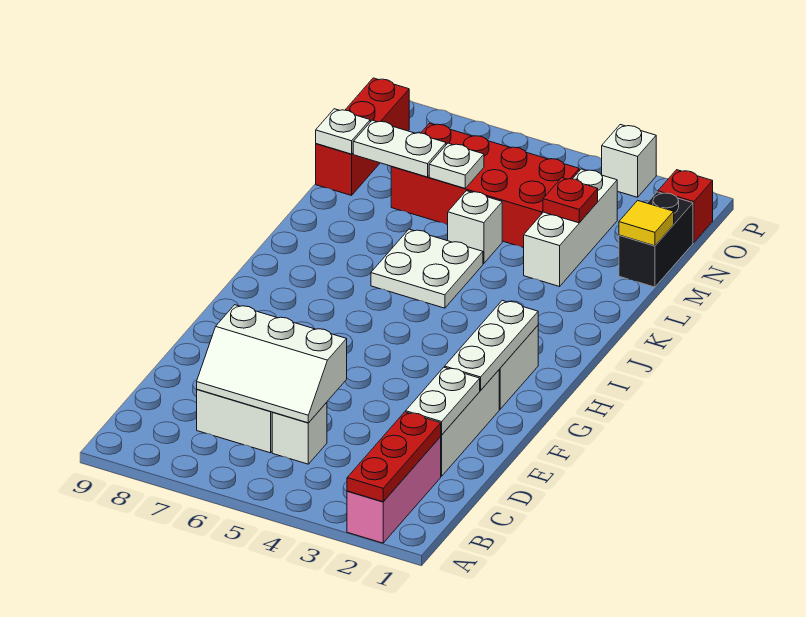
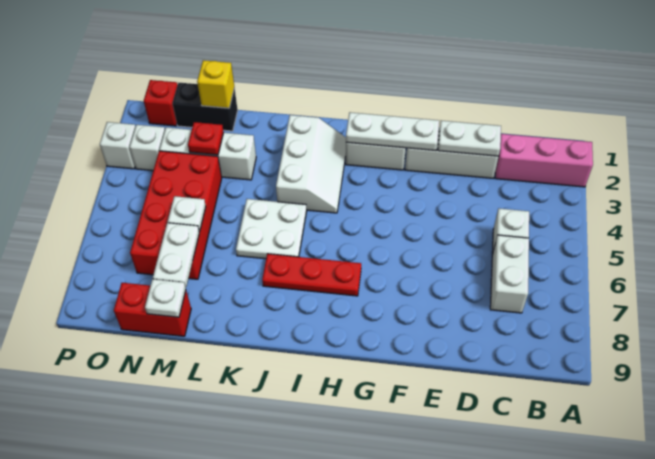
red plate A2:C2 level 2 -> red plate H7:J7 level 1
white slope C5:D7 level 2 top D -> white slope I2:J4 level 1 top J
white brick L5 level 1 -> white brick O3 level 1
yellow tile M1 level 2 -> yellow brick M1 level 2
red brick M9:O9 level 1 -> red brick M9:N9 level 1

